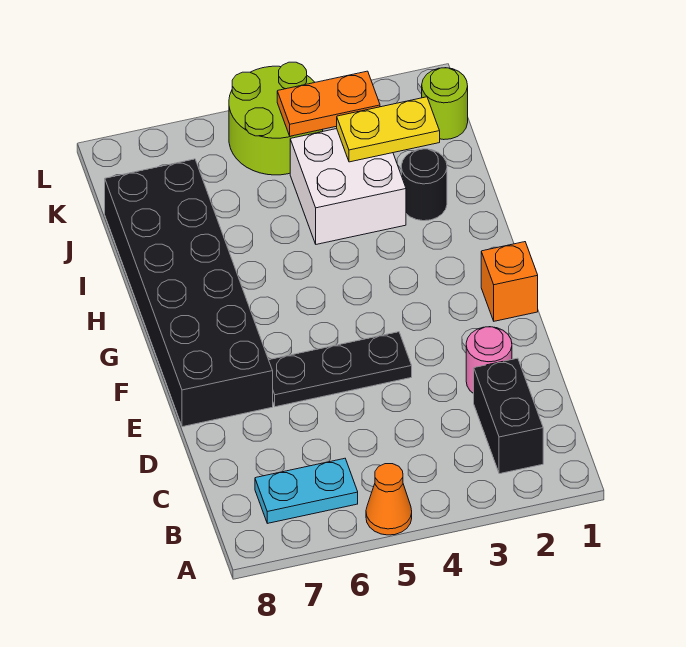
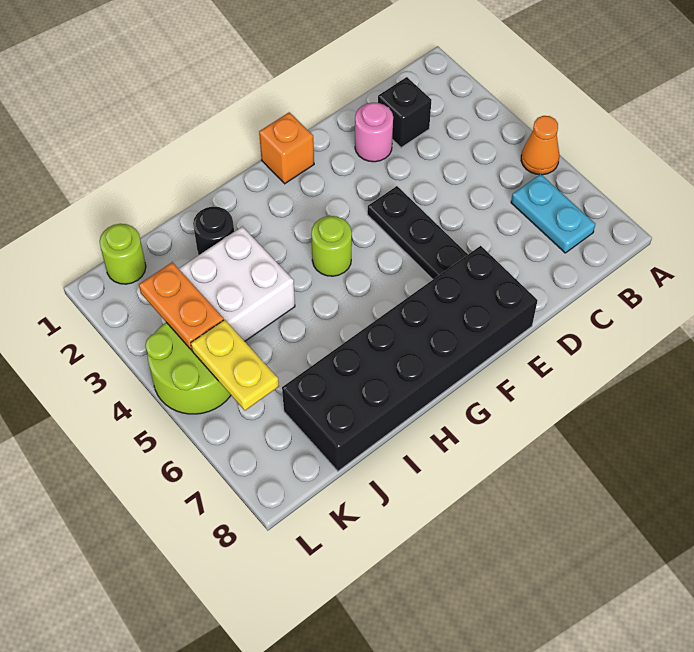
black brick B2:C2 level 1 -> black brick C2 level 1
none -> lime round brick G4 level 1
yellow plate J2:J3 level 2 -> yellow plate K5:K6 level 2

